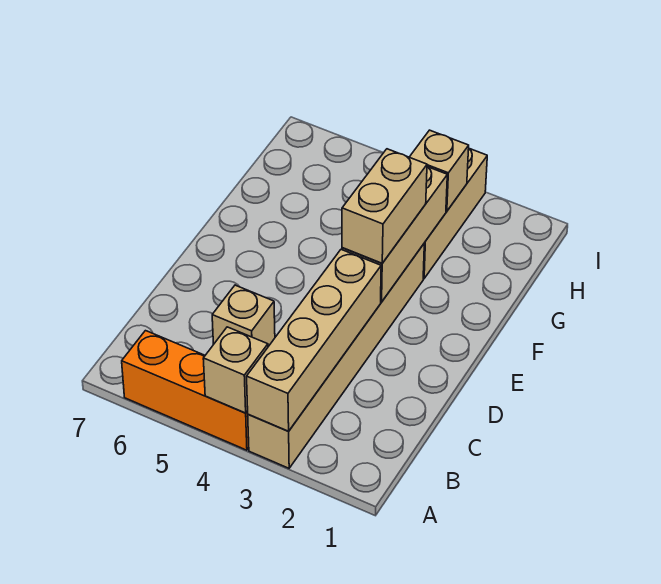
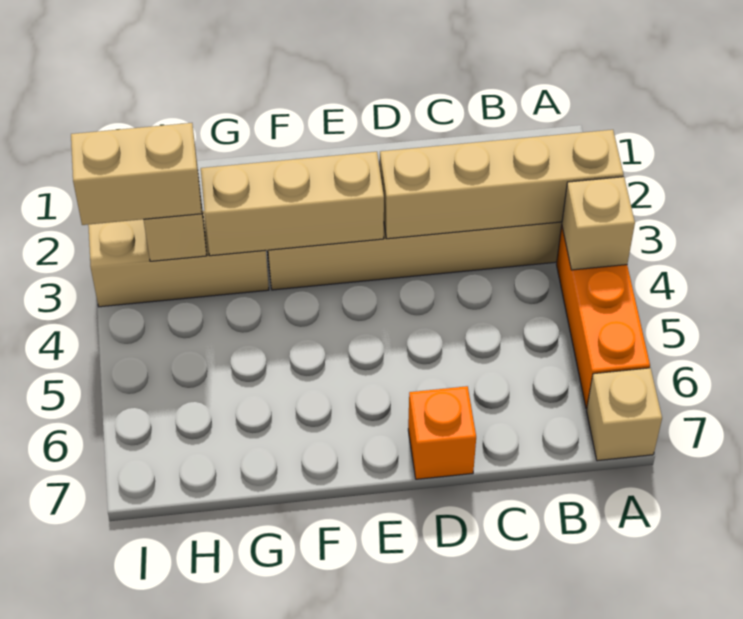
tan brick C5 level 1 -> tan brick A7 level 1
none -> orange brick D7 level 1
tan brick E3:F3 level 3 -> tan brick H3:I3 level 3

